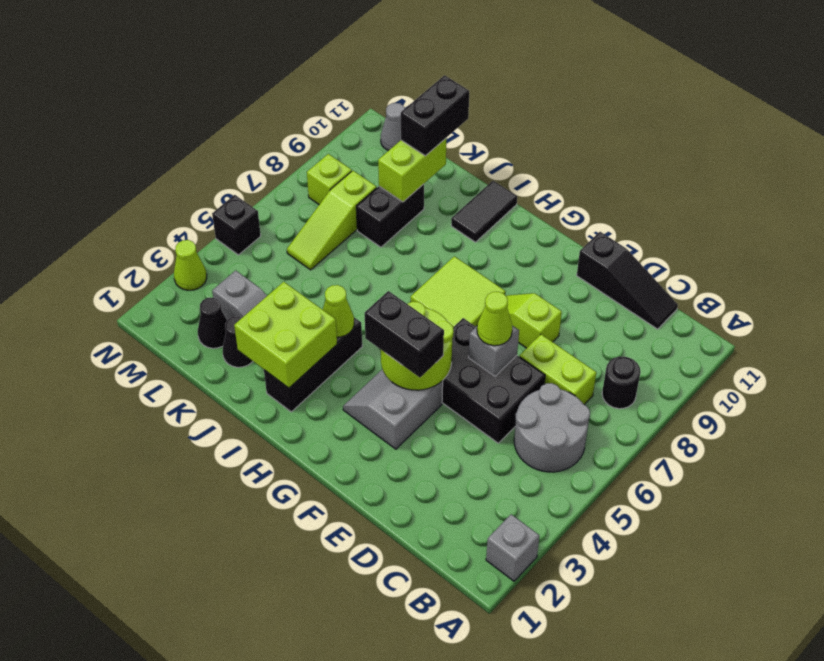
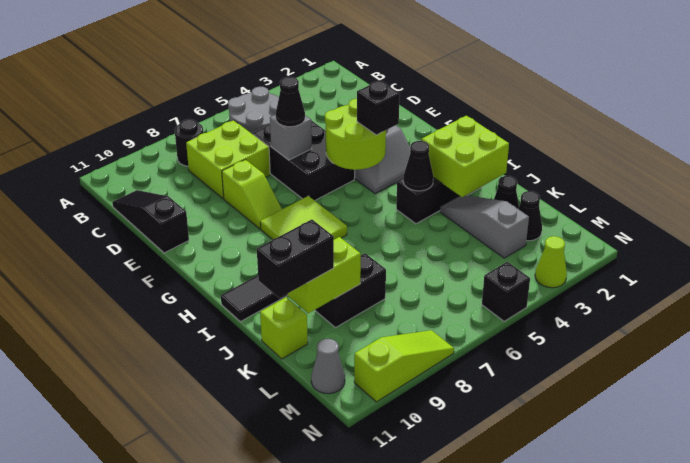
grey brick A2 level 1 -> none
lime brick C7:D7 level 1 -> lime brick C7:D8 level 1
lime cone E6 level 3 -> black cone E6 level 3
black brick F4:G4 level 3 -> black brick G4 level 3
lime cone I4 level 2 -> black cone I4 level 2
lime slope L6:L8 level 1 top 8 -> lime slope N8:N10 level 1 top 10
lime brick M8 level 1 -> lime brick K11 level 1

